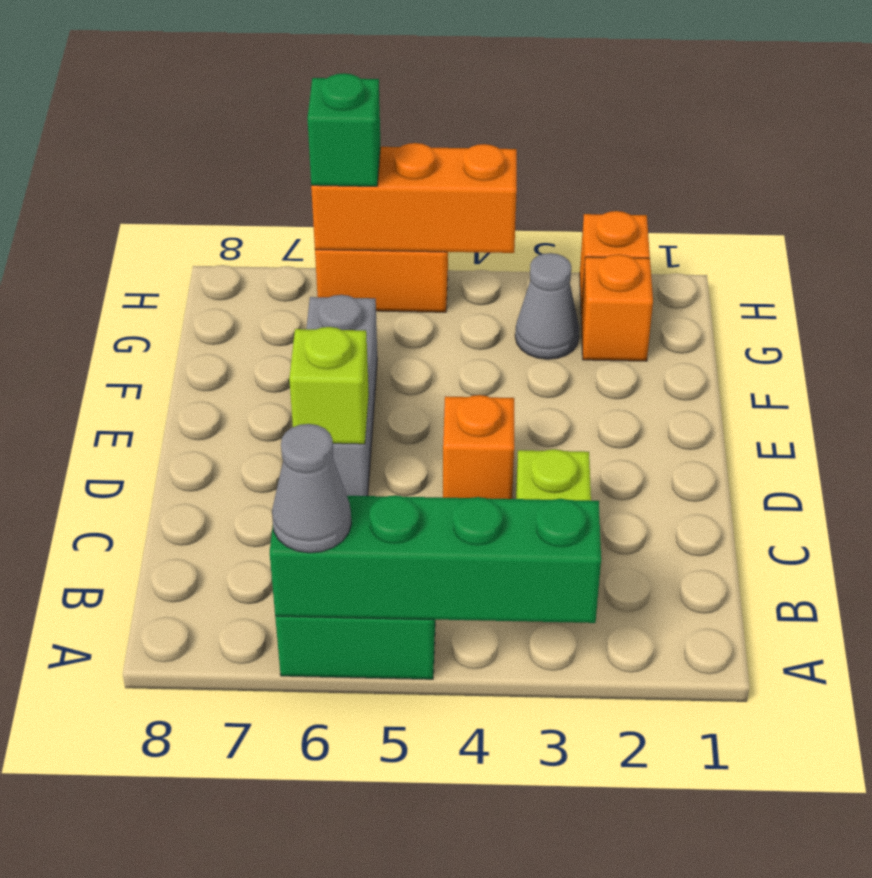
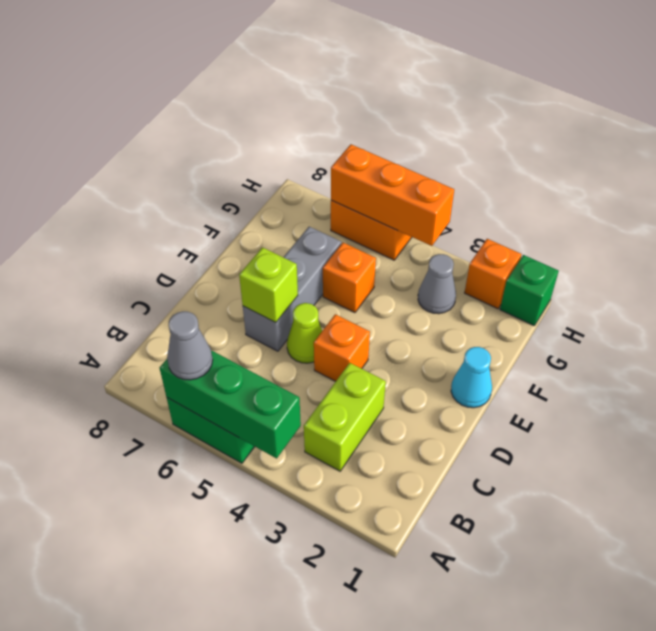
green brick A3:A6 level 2 -> green brick A4:A6 level 2
none -> lime cone D5 level 1
none -> cyan cone E1 level 1
orange brick G2 level 1 -> orange brick F5 level 1
green brick H6 level 3 -> green brick H1 level 1

